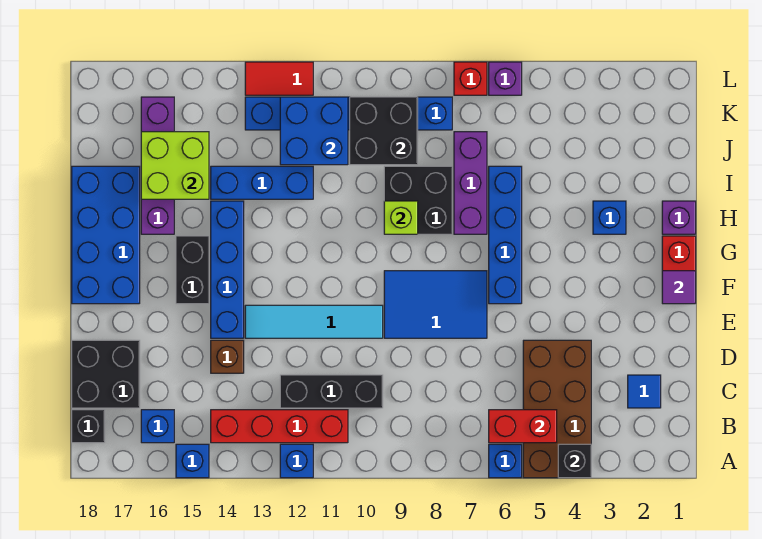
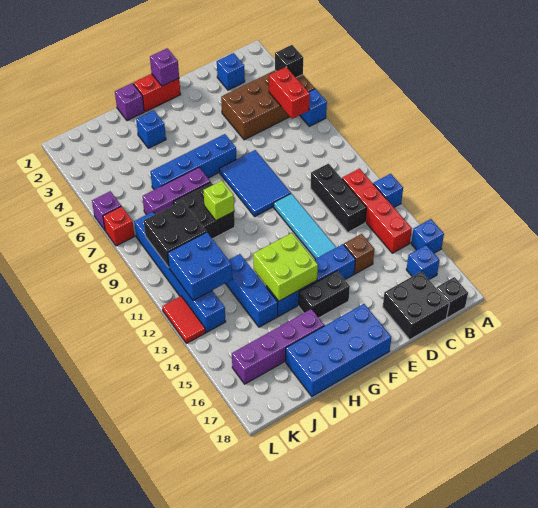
blue tile C2 level 1 -> blue brick C2 level 1
purple tile F1 level 2 -> purple brick F1 level 2
lime brick I15:J16 level 2 -> lime brick G13:H14 level 2

